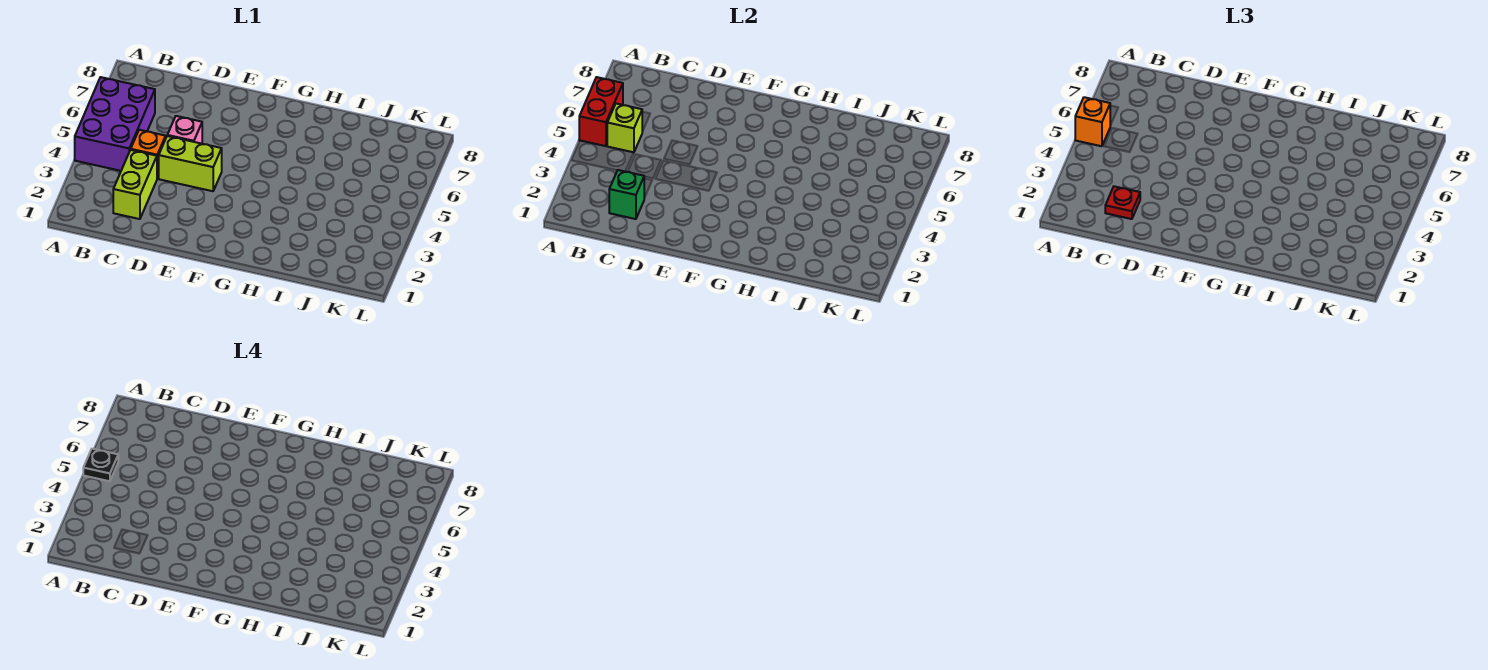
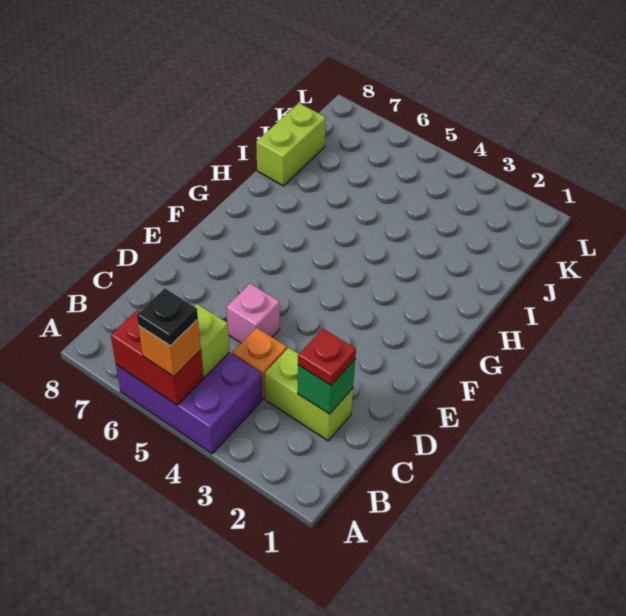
lime brick D4:E4 level 1 -> lime brick I8:J8 level 1

